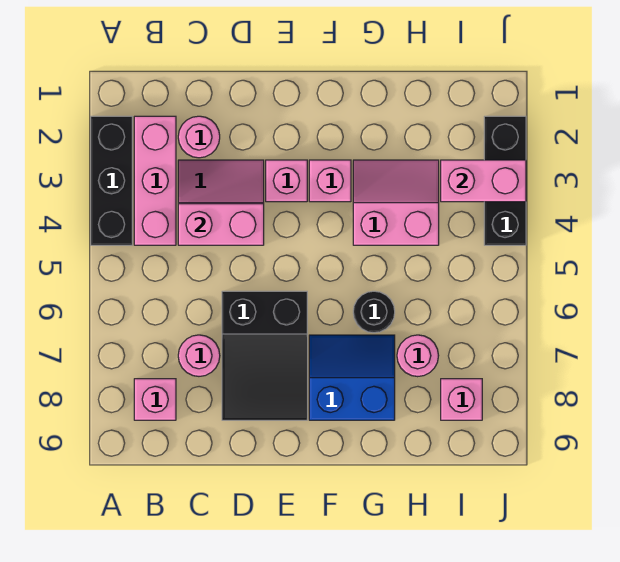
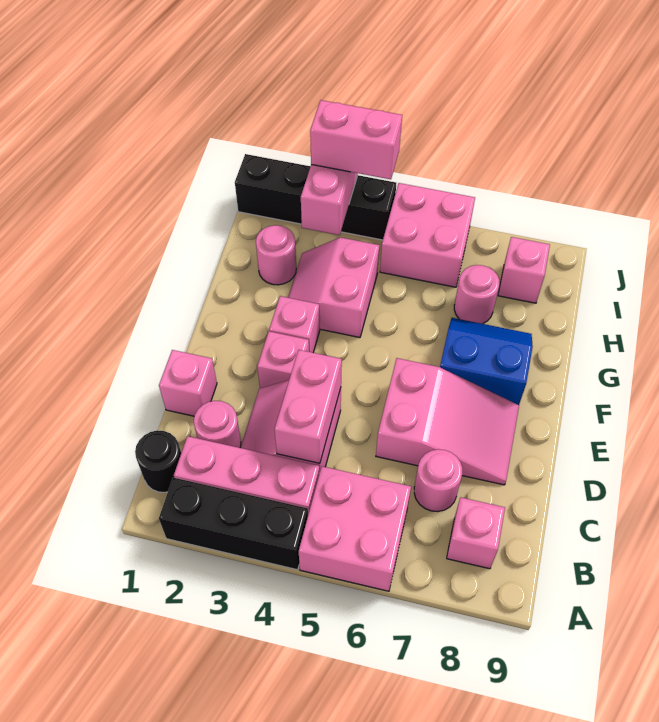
none -> pink brick A5:B6 level 1
none -> pink brick D1 level 1
black slope D6:E8 level 1 top 6 -> pink slope D6:E8 level 1 top 6
blue slope F7:G8 level 1 top 8 -> blue slope F7:G8 level 1 top F
black round brick G6 level 1 -> black round brick B1 level 1
none -> pink round brick H2 level 1
none -> pink brick I5:J6 level 1
black brick J2:J4 level 1 -> black brick J1:J4 level 1
none -> pink brick J3:J4 level 3

